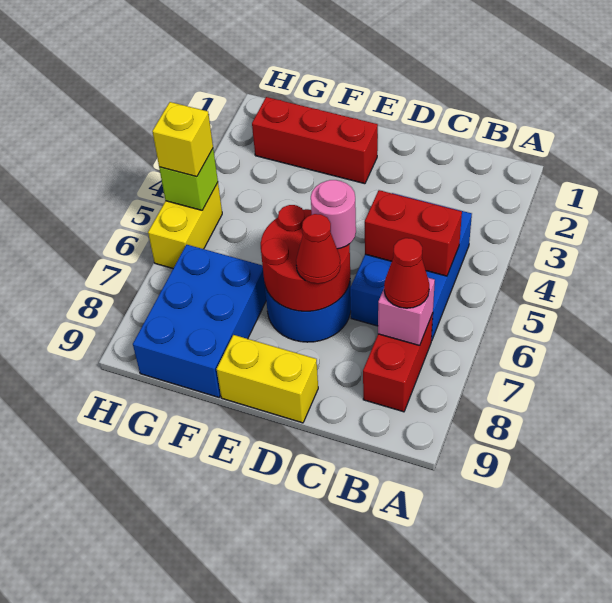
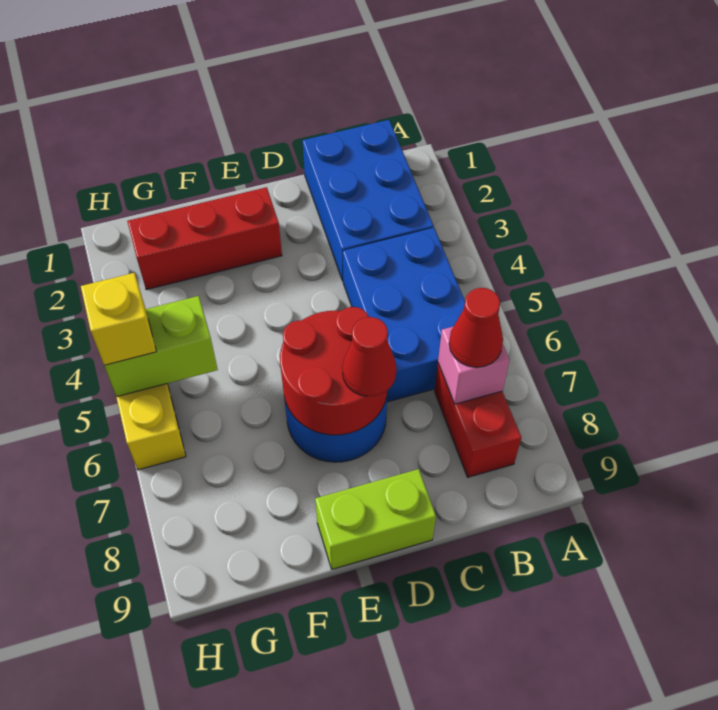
red brick B5:C5 level 2 -> none
pink round brick D6 level 3 -> none
yellow brick D9:E9 level 1 -> lime brick D9:E9 level 1
blue brick F7:G9 level 1 -> blue brick B1:C3 level 1
lime brick H5 level 2 -> lime brick G5:H5 level 2

